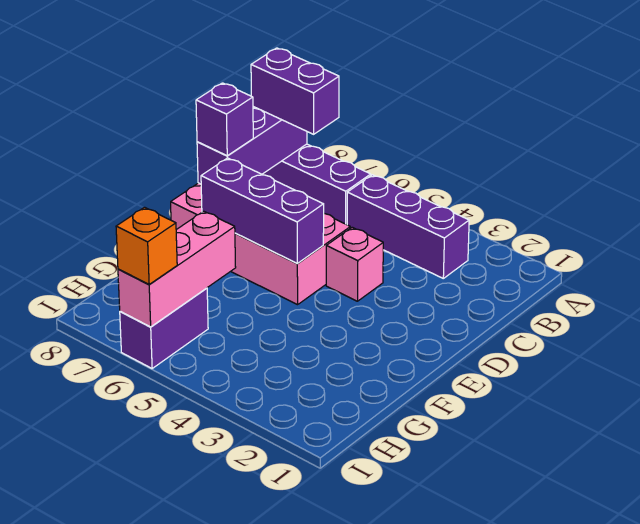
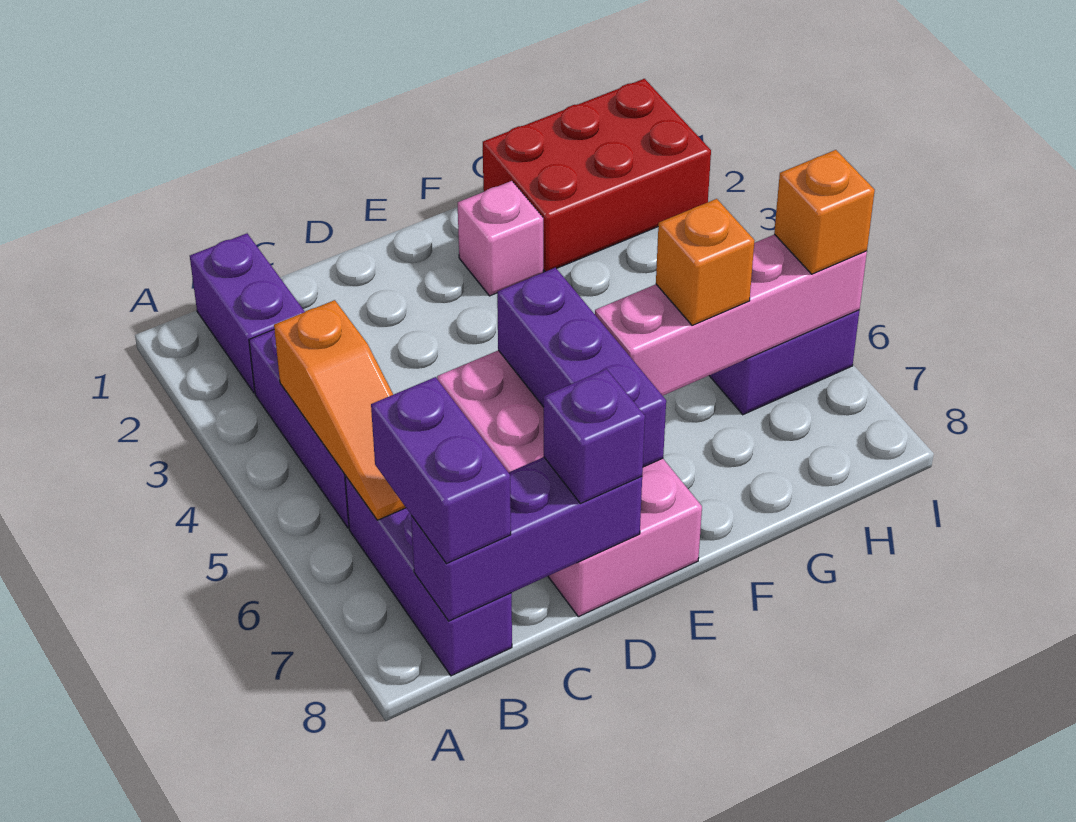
none -> purple brick B1:B2 level 1
none -> orange slope B4:B6 level 2 top 4
pink brick D4 level 1 -> pink brick F2 level 1
none -> red brick G1:I2 level 1
pink brick G6:I6 level 2 -> pink brick F6:I6 level 2
none -> orange brick G6 level 3

